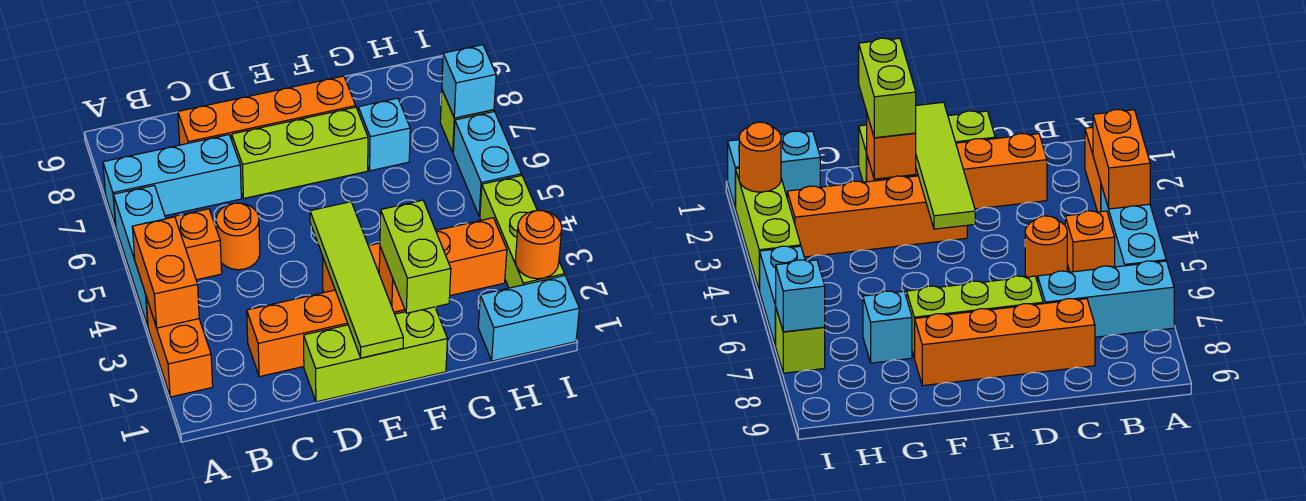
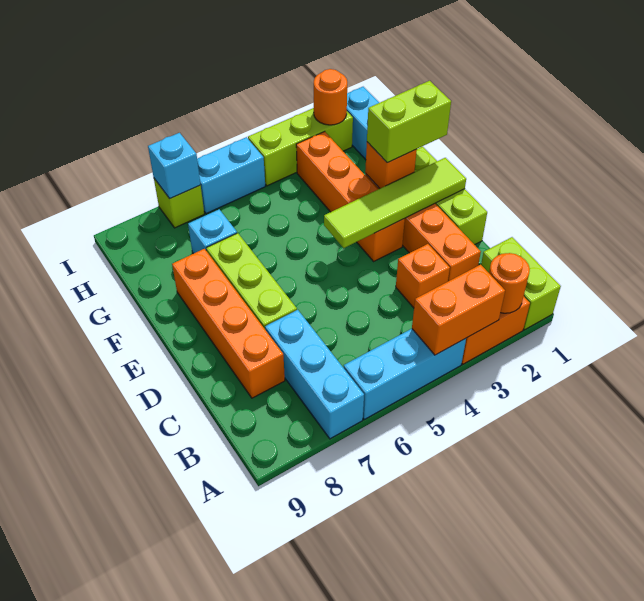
none -> lime brick A1:B1 level 1
orange brick B5 level 1 -> orange brick C3 level 1
orange round brick C5 level 1 -> orange round brick A2 level 2

